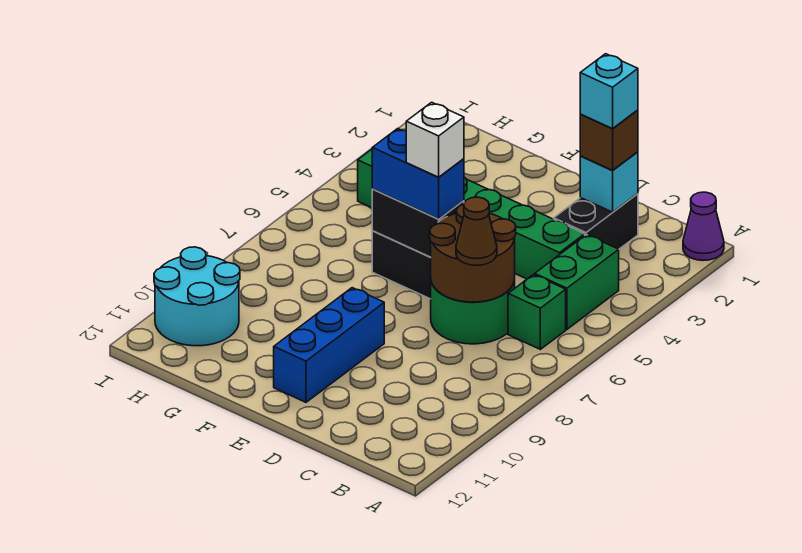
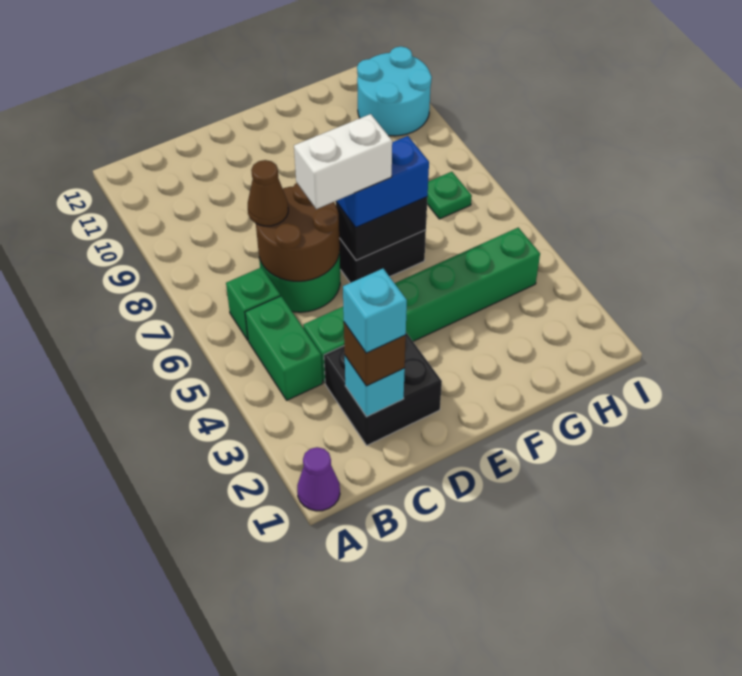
black brick C2:C3 level 1 -> black brick C2:D3 level 1
white brick E6 level 4 -> white brick D6:E6 level 4
blue brick E9:E11 level 1 -> none
none -> green plate H7 level 1

